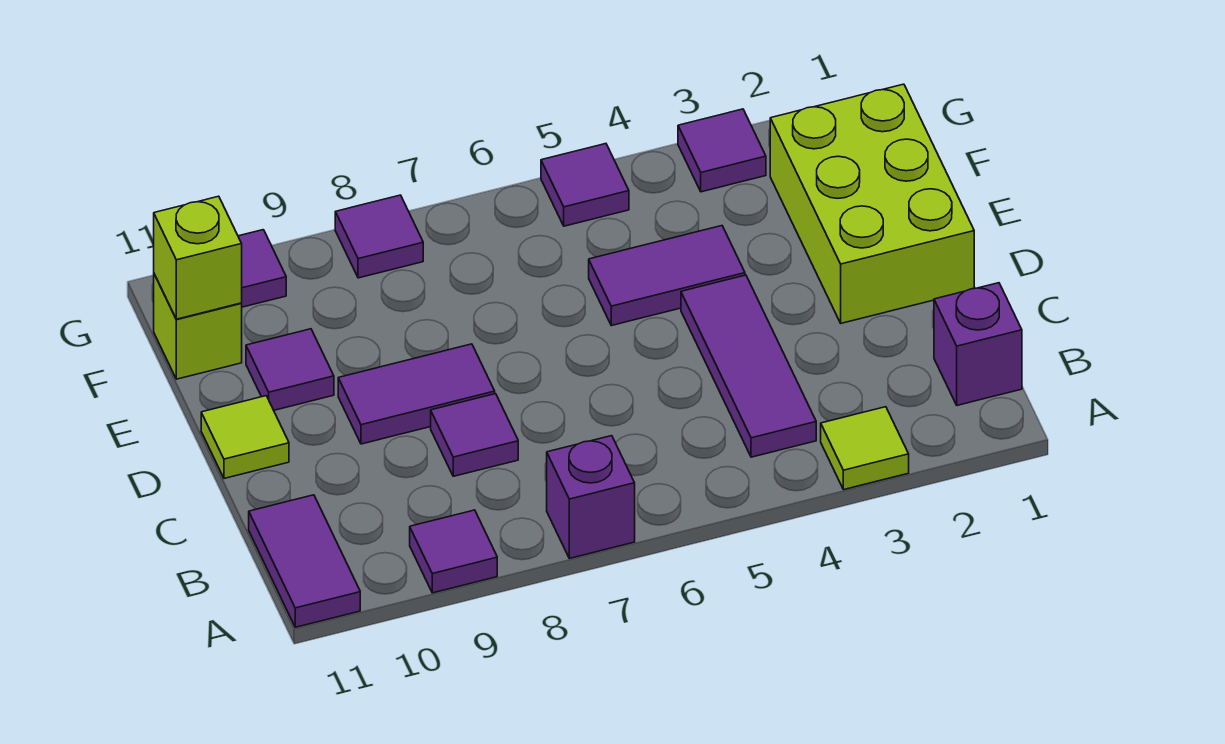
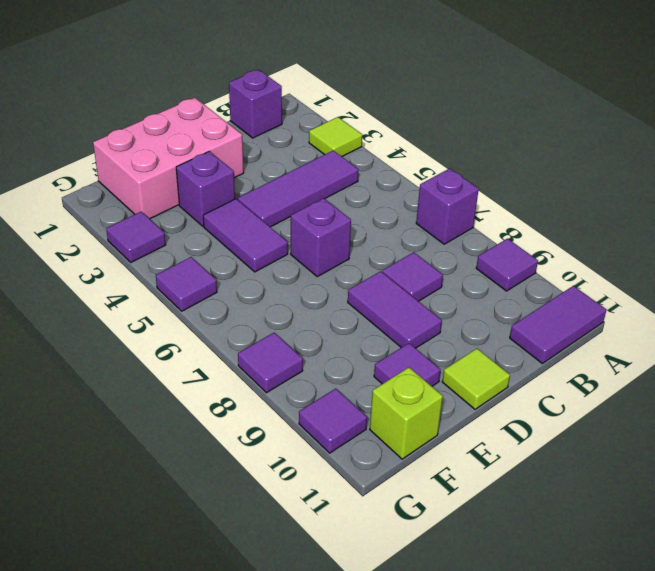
lime brick D1:F2 level 1 -> pink brick D1:F2 level 1
none -> purple brick D6 level 1
none -> purple brick E3 level 1
lime brick F11 level 2 -> none

